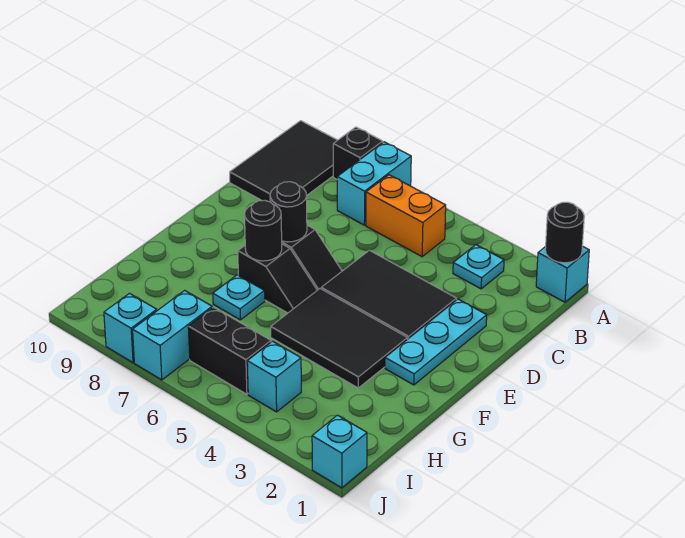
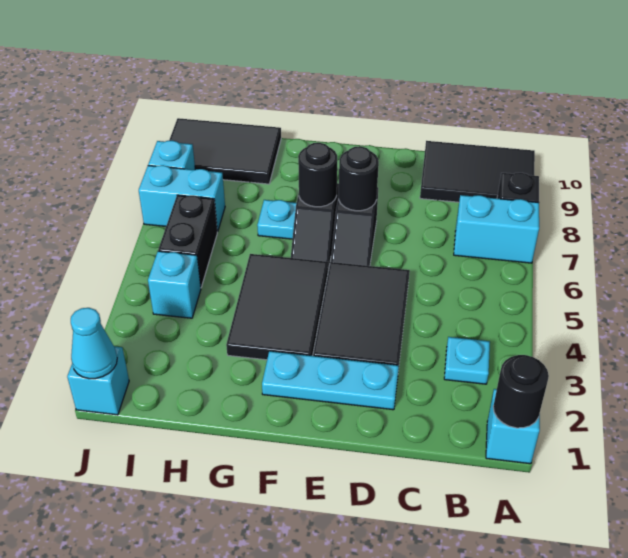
orange brick B5:B6 level 1 -> none
none -> black tile H9:J10 level 1
none -> cyan cone J1 level 2

